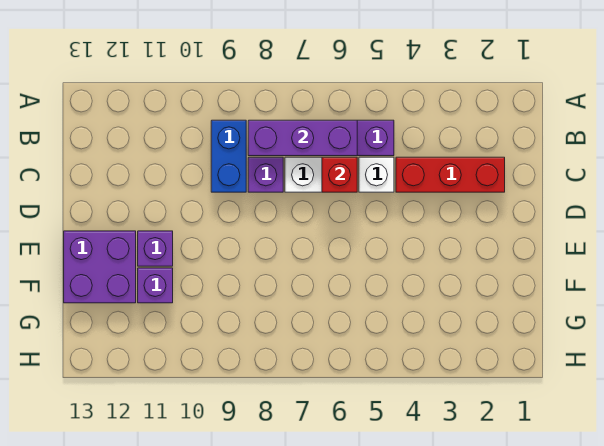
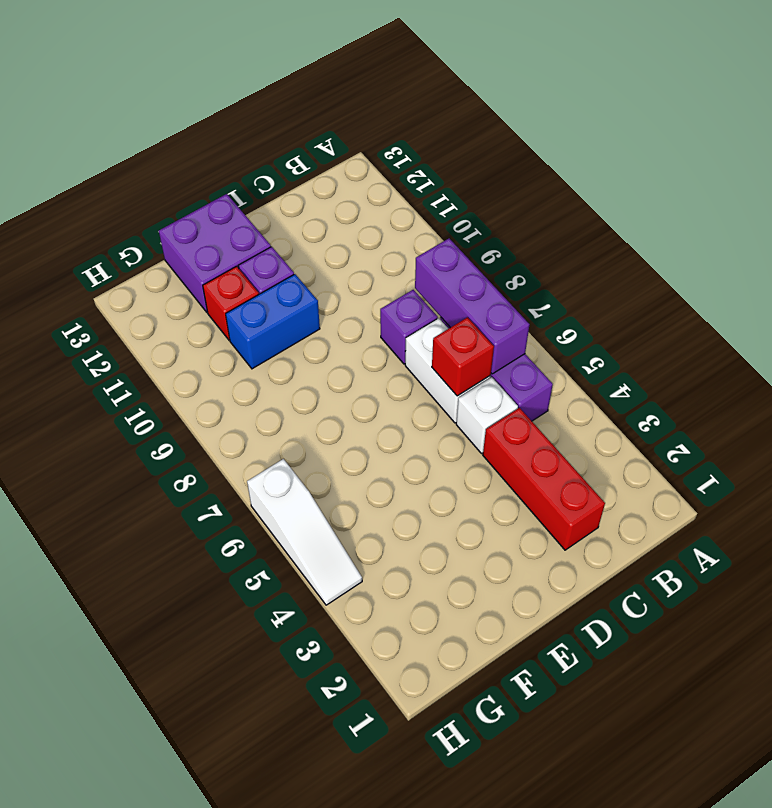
blue brick B9:C9 level 1 -> blue brick E10:F10 level 1
purple brick F11 level 1 -> red brick F11 level 1
none -> white slope H4:H6 level 1 top 6

